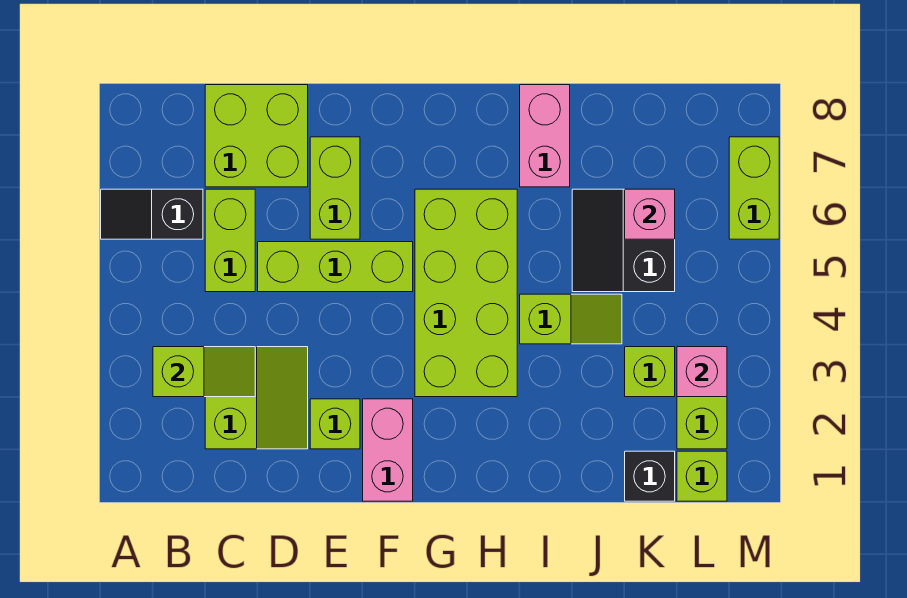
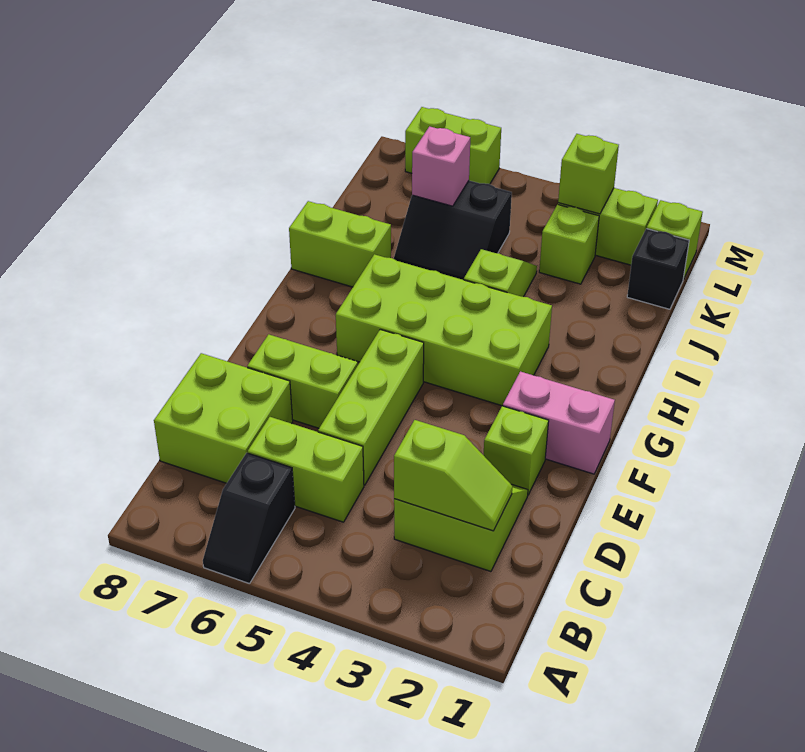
lime slope B3:C3 level 2 top B -> lime slope C2:C3 level 2 top 3
pink brick I7:I8 level 1 -> lime brick I7:I8 level 1
pink brick L3 level 2 -> lime brick L3 level 2

